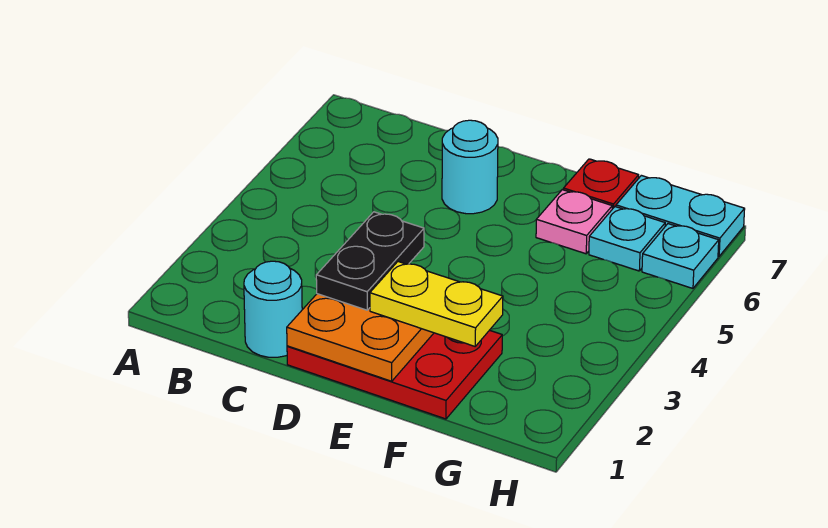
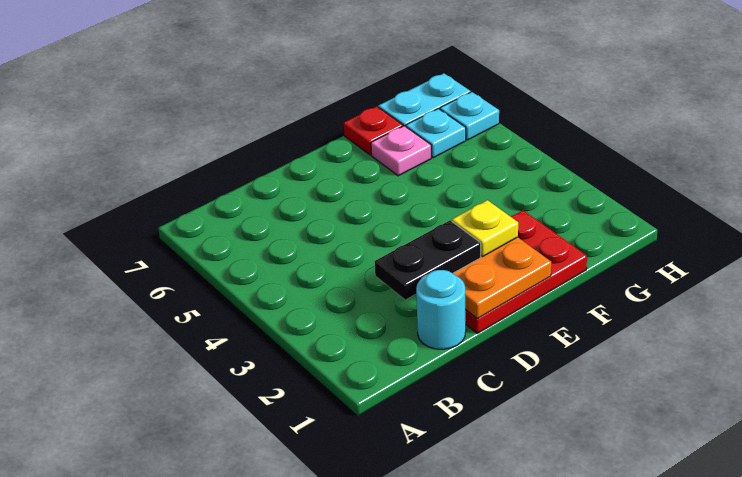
black plate D2:D3 level 3 -> black plate C2:D2 level 3
cyan round brick D6 level 1 -> none
yellow plate E2:F2 level 3 -> yellow plate E2 level 3

